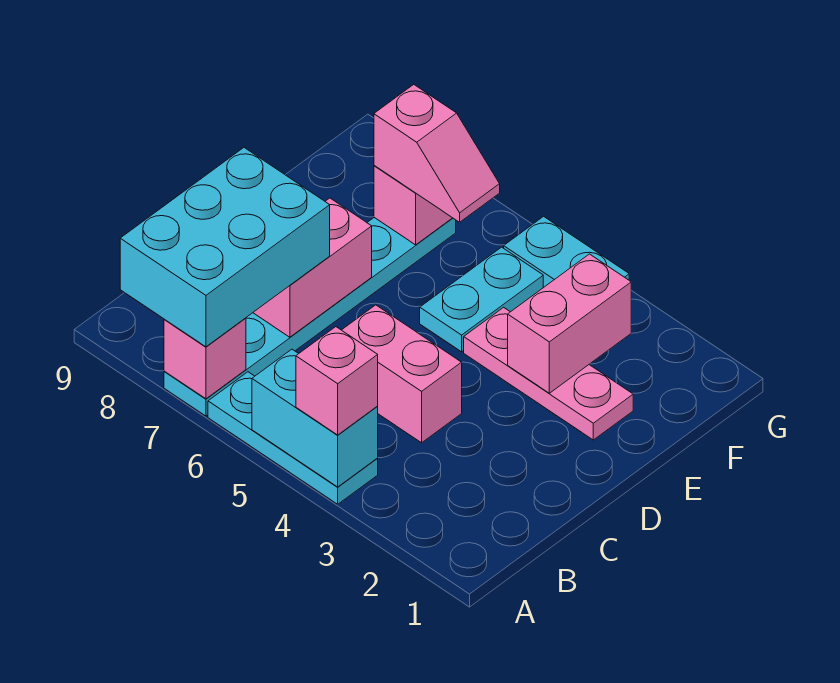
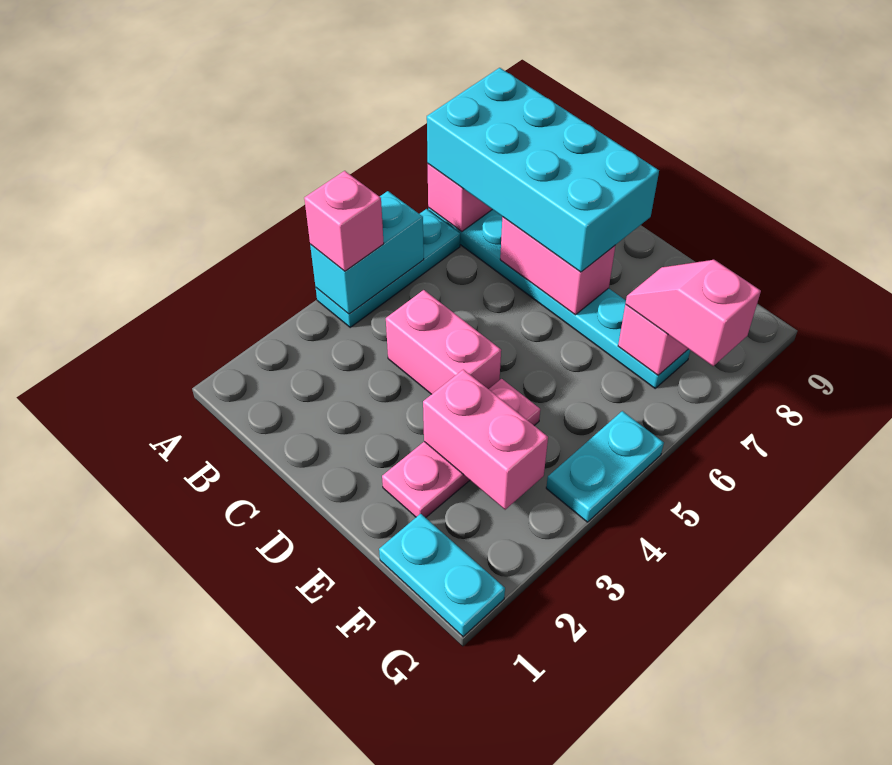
cyan brick A7:C8 level 3 -> cyan brick A7:D8 level 3
pink brick C4:C5 level 1 -> pink brick C4:D4 level 1
cyan plate E5:F5 level 1 -> cyan plate F1:G1 level 1
pink slope F6:F7 level 3 top 7 -> pink slope F7:G7 level 3 top G

